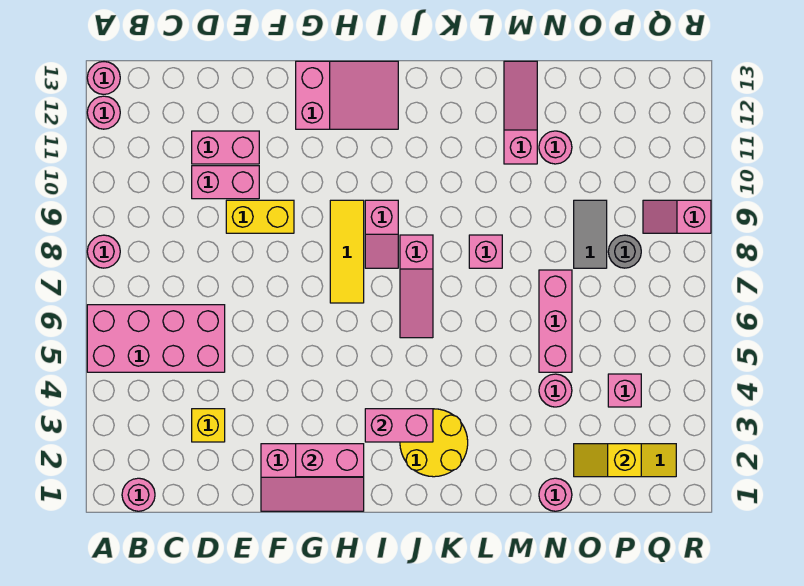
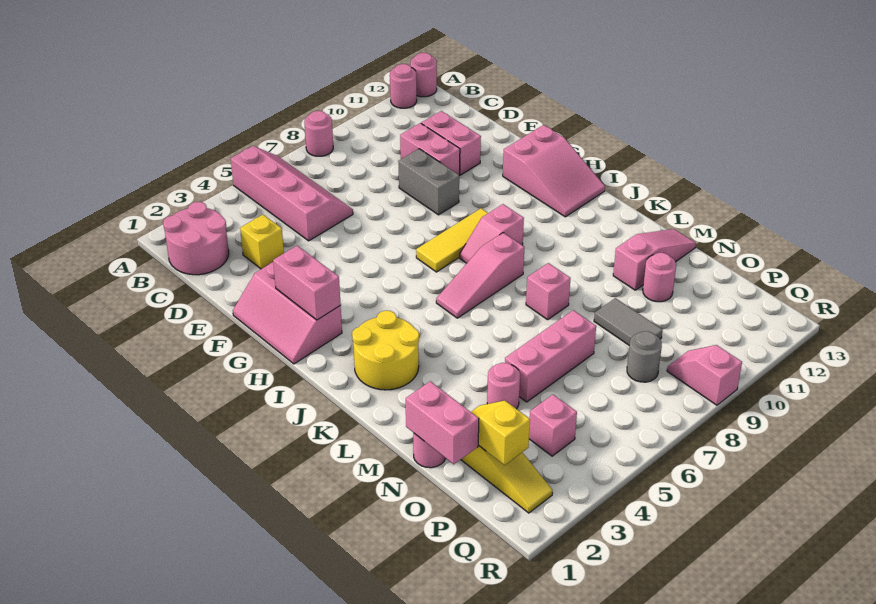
pink brick A5:D6 level 1 -> pink slope A5:D6 level 1 top 5
pink round brick B1 level 1 -> pink round brick B1:C2 level 1
yellow brick E9:F9 level 1 -> grey brick E9:F9 level 1
pink brick I3:J3 level 2 -> pink brick N1:O1 level 2
grey tile O8:O9 level 1 -> grey tile N9:O9 level 1

